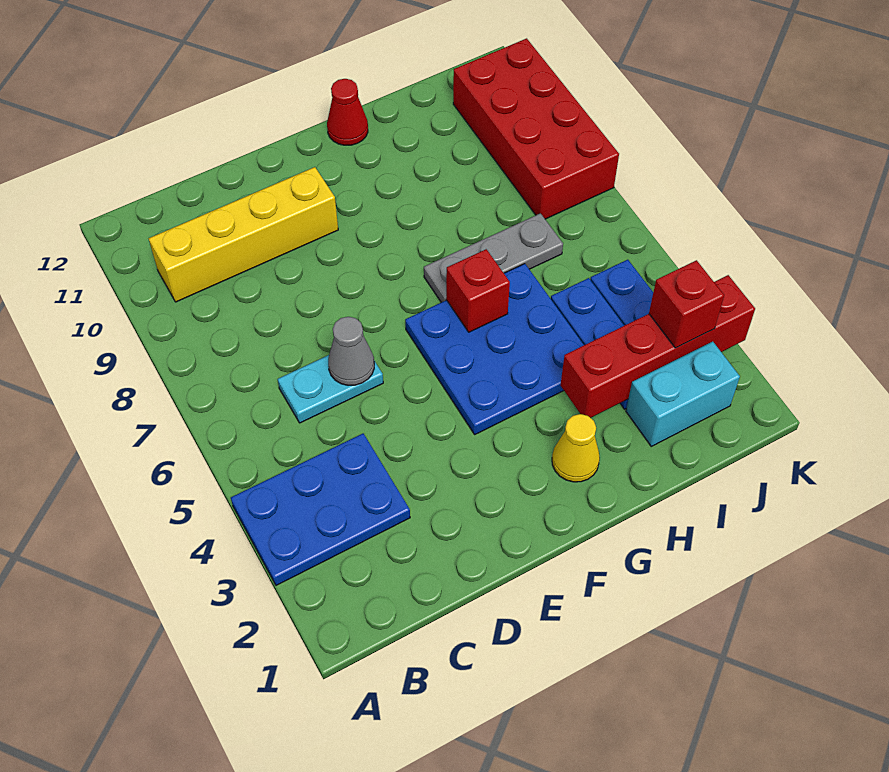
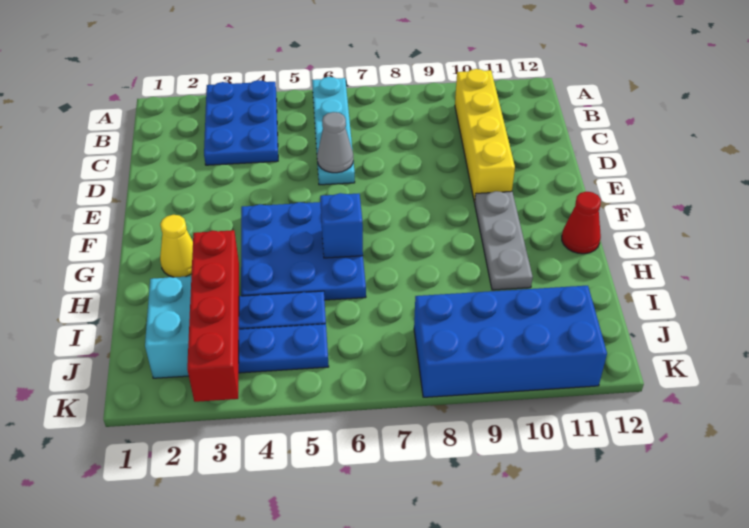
cyan plate C6:D6 level 1 -> cyan plate A6:D6 level 1
red brick G6 level 2 -> blue brick G6 level 2
grey plate G7:I7 level 1 -> grey plate F10:H10 level 1
red brick J3 level 3 -> none
red brick J8:K11 level 1 -> blue brick J8:K11 level 1

